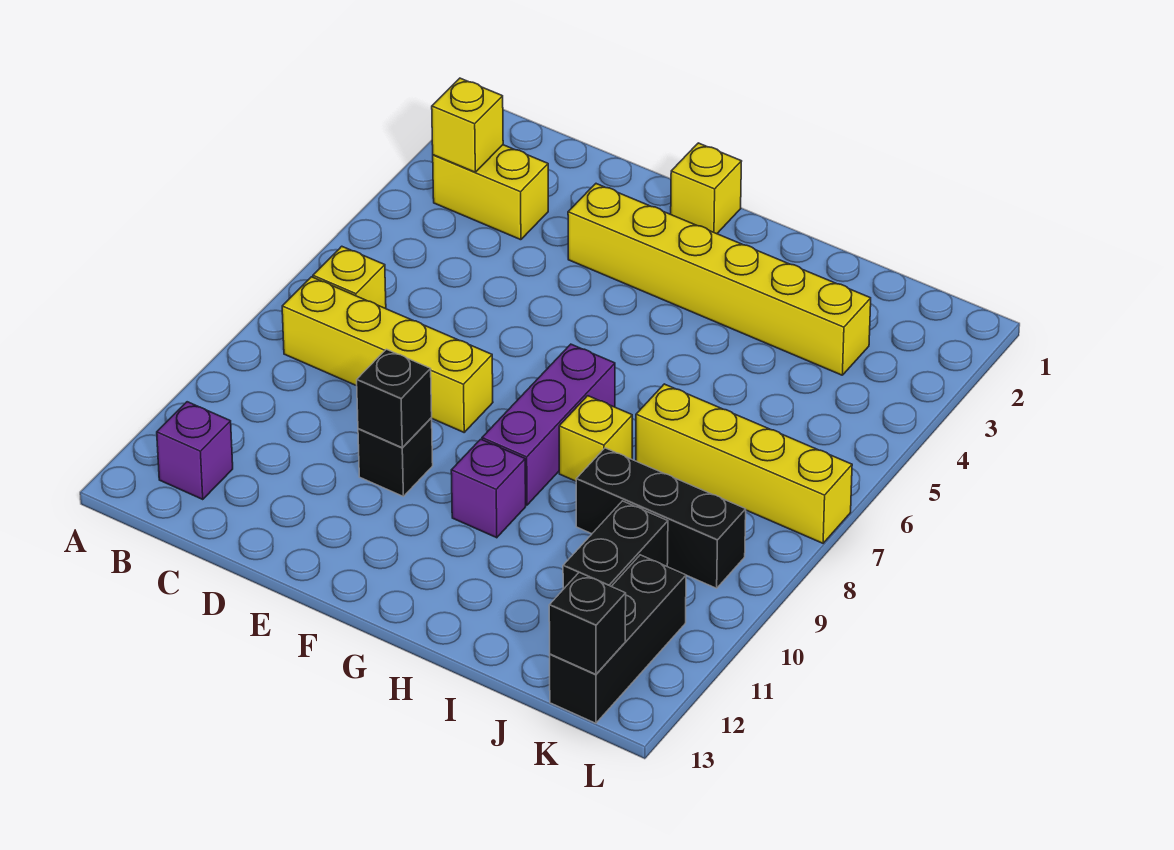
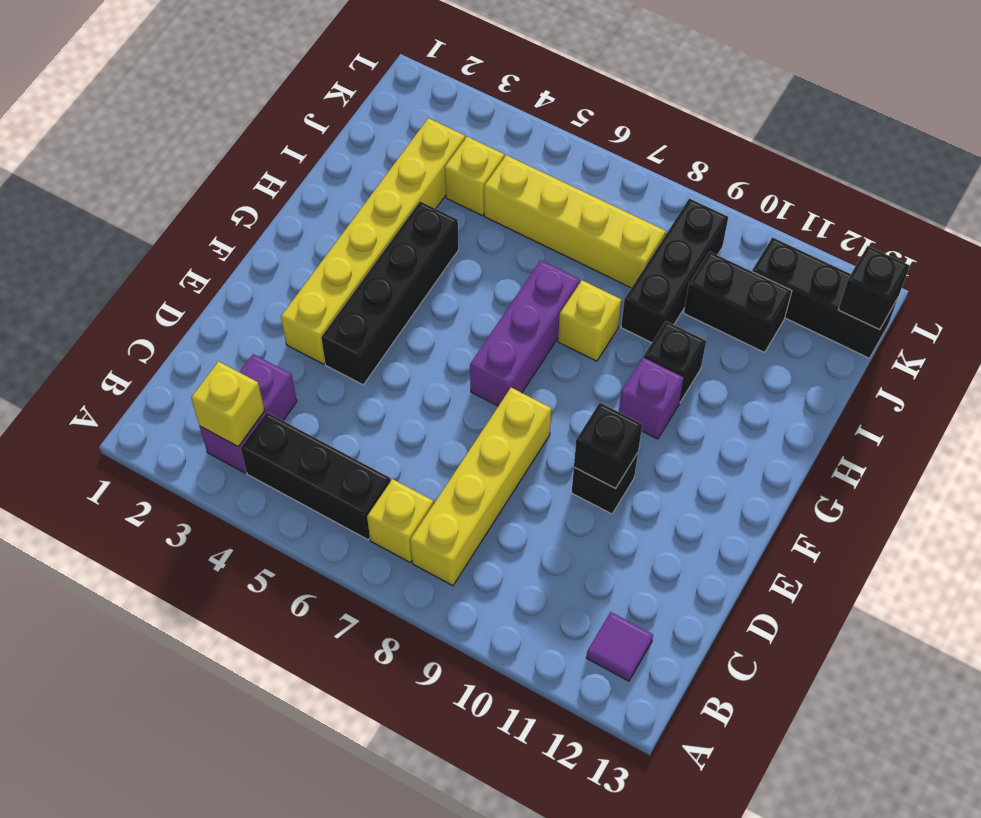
yellow brick B3:C3 level 1 -> purple brick B3:C3 level 1
none -> black brick B4:B6 level 1
purple brick B12 level 1 -> purple tile B12 level 1
none -> black brick E4:H4 level 1
yellow brick F1 level 1 -> yellow brick J4 level 1
purple brick G7:G9 level 1 -> purple brick F7:H7 level 1
none -> black brick H10 level 1
yellow brick I7:L7 level 1 -> yellow brick J5:J8 level 1

